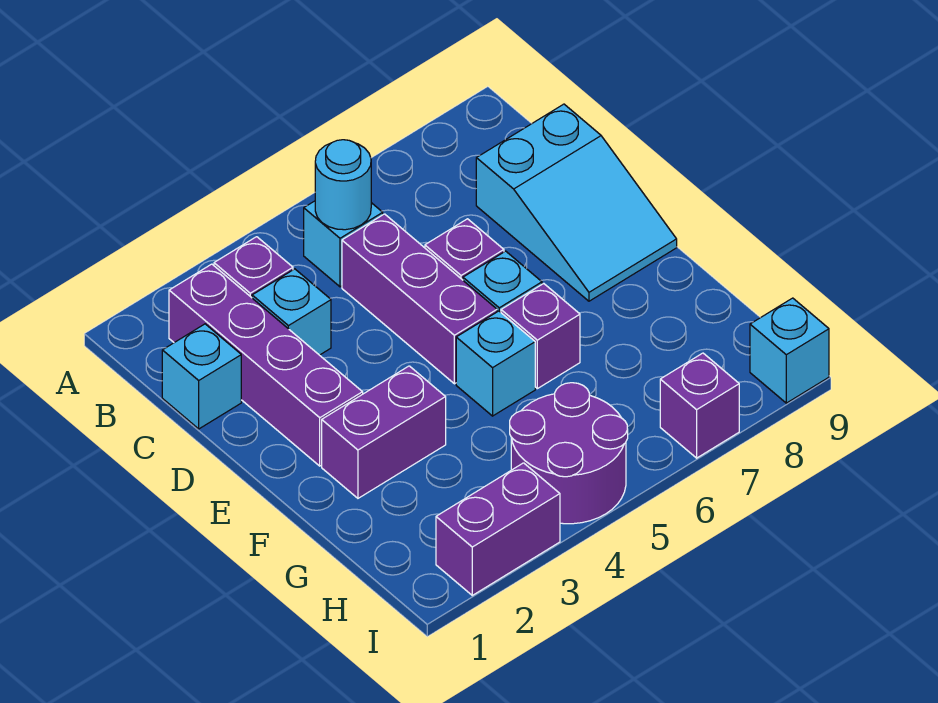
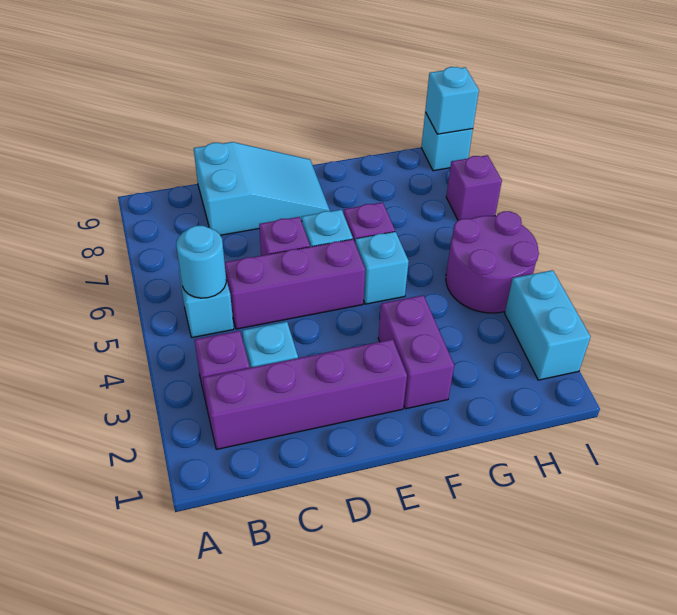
cyan brick C1 level 1 -> cyan brick I9 level 2
purple brick I2:I3 level 1 -> cyan brick I2:I3 level 1

